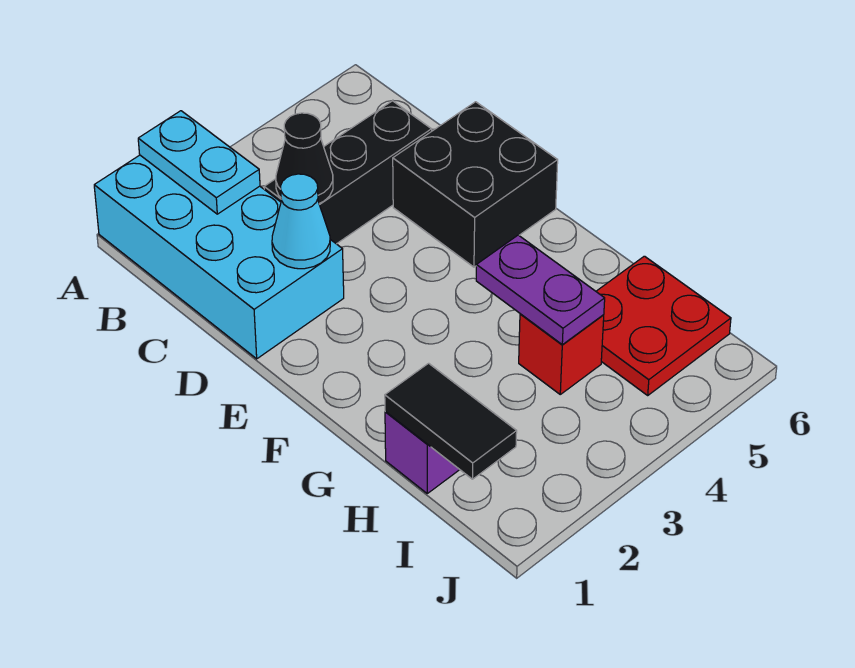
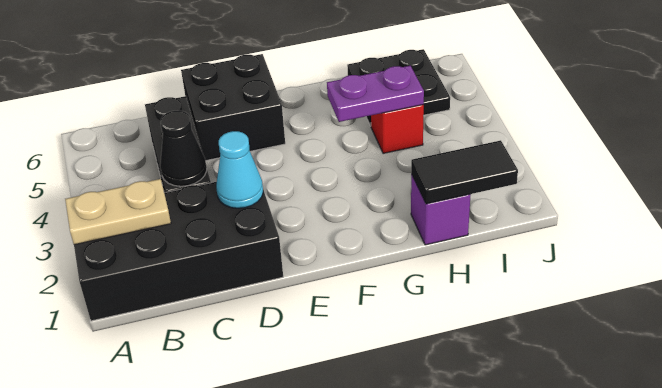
cyan brick A1:D2 level 1 -> black brick A1:D2 level 1
cyan plate A2:B2 level 2 -> tan plate A2:B2 level 2
red plate H5:I6 level 1 -> black plate H5:I6 level 1

